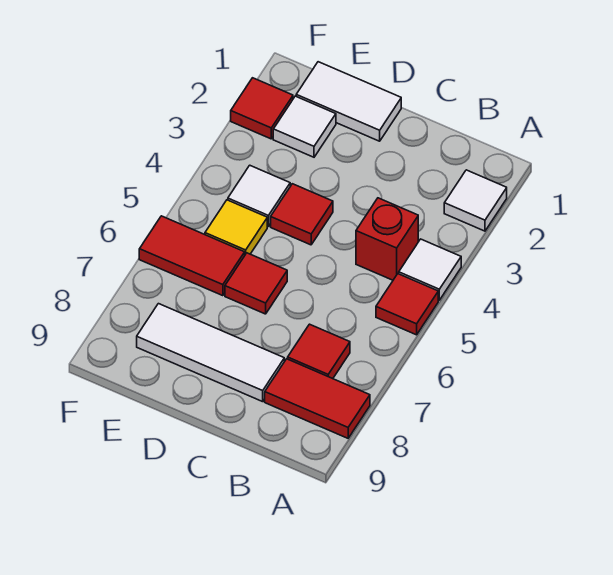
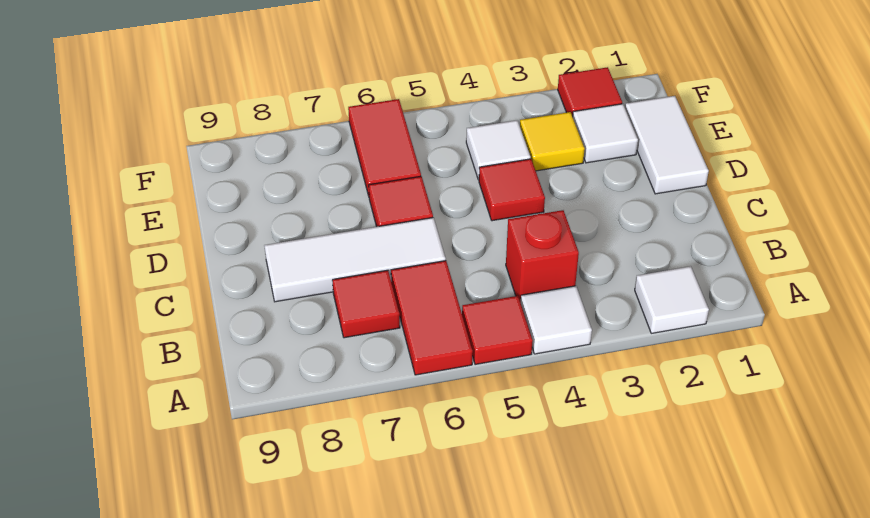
red tile A8:B8 level 1 -> red tile A6:B6 level 1
white tile C8:E8 level 1 -> white tile C6:C8 level 1
yellow tile E5 level 1 -> yellow tile E3 level 1

